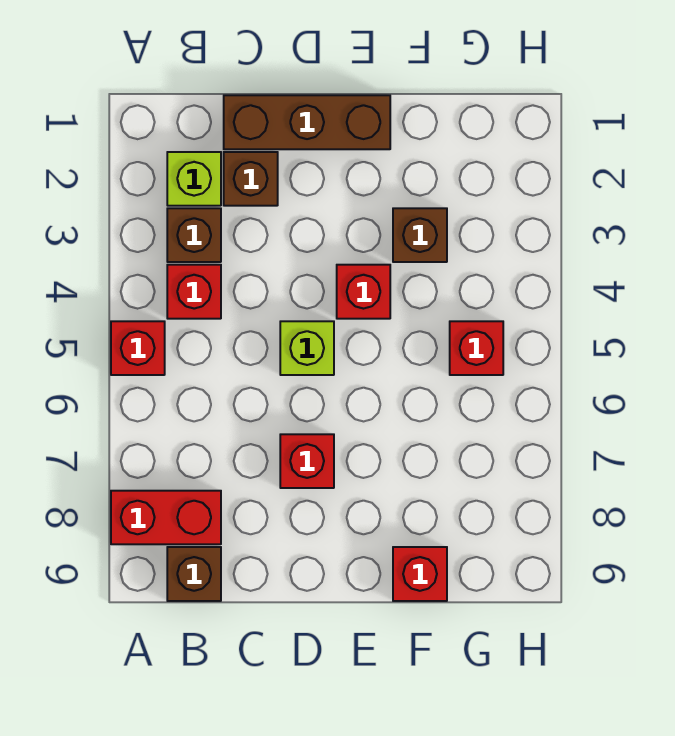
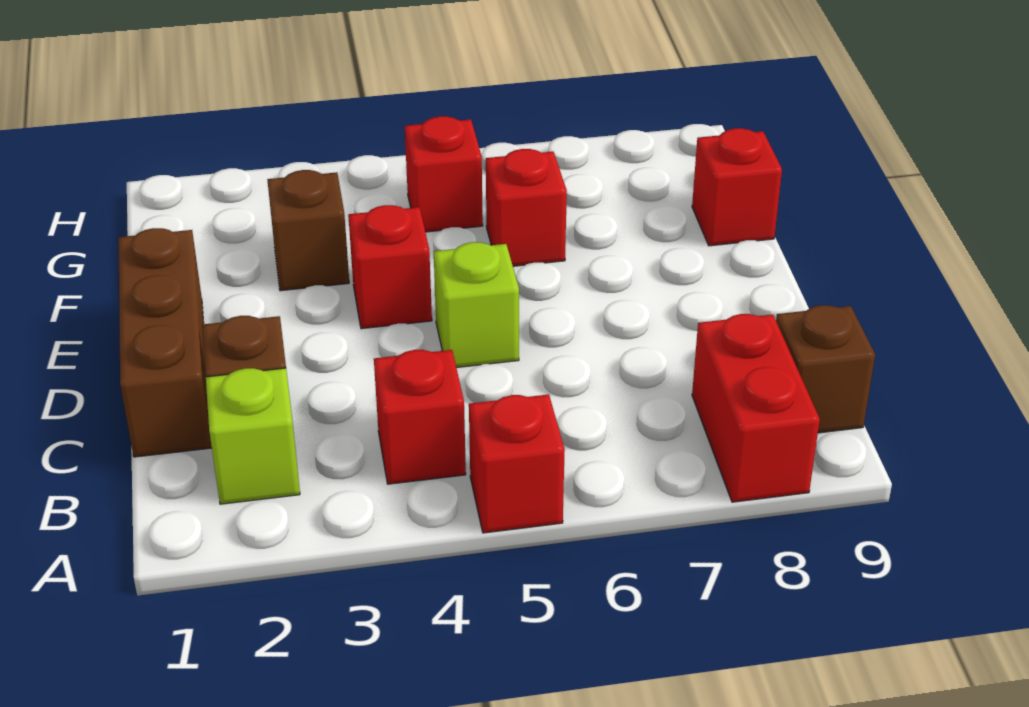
brown brick B3 level 1 -> none
red brick D7 level 1 -> red brick F6 level 1

